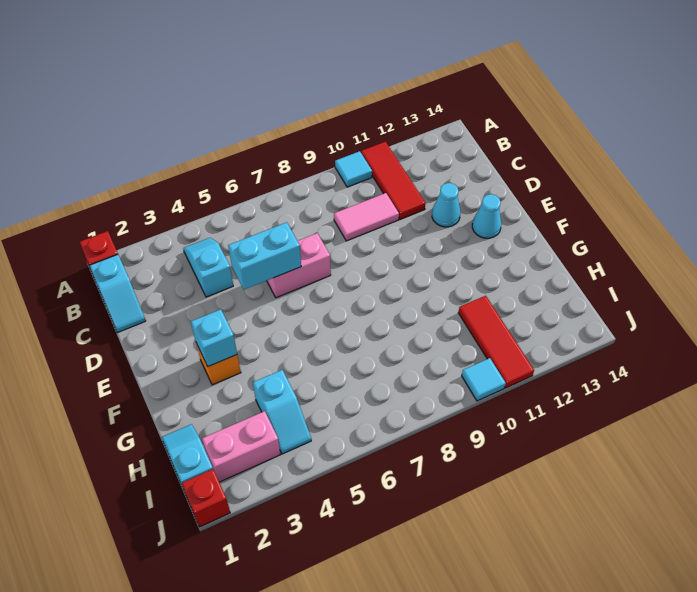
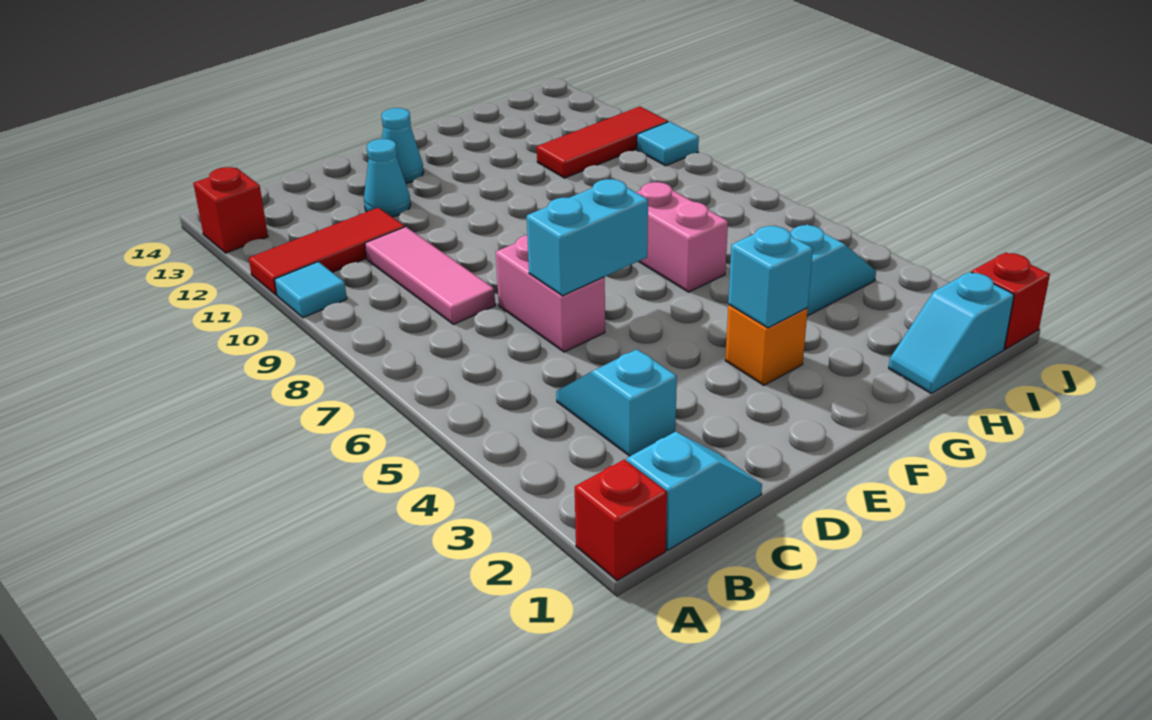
none -> red brick A13 level 1
cyan slope B4:C4 level 1 top C -> cyan slope C3:C4 level 1 top 3
pink tile C9:C10 level 1 -> pink tile C8:C10 level 1
cyan brick D5:D6 level 2 -> cyan brick D6:E6 level 2
pink brick I2:I3 level 1 -> pink brick G6:G7 level 1

